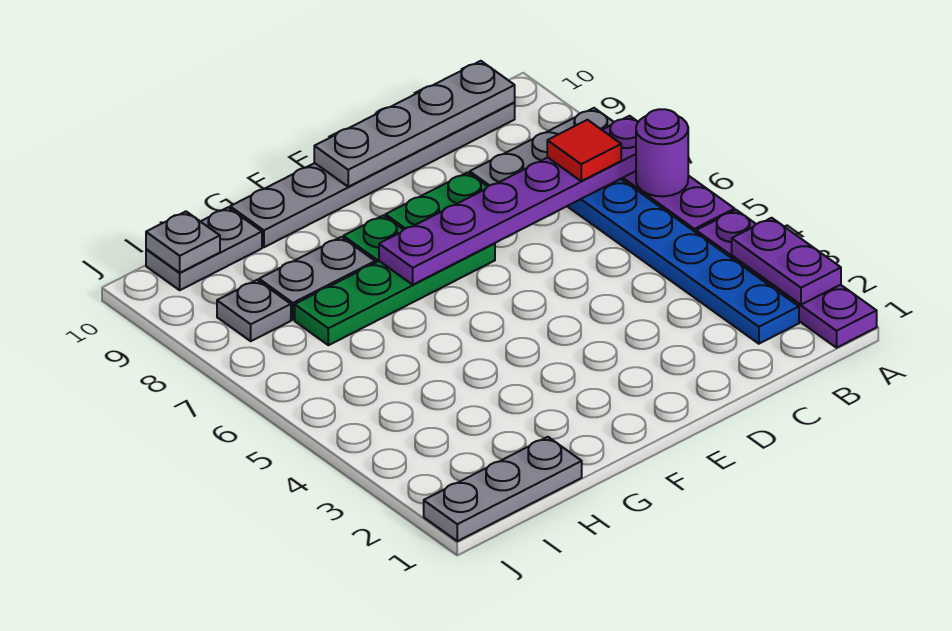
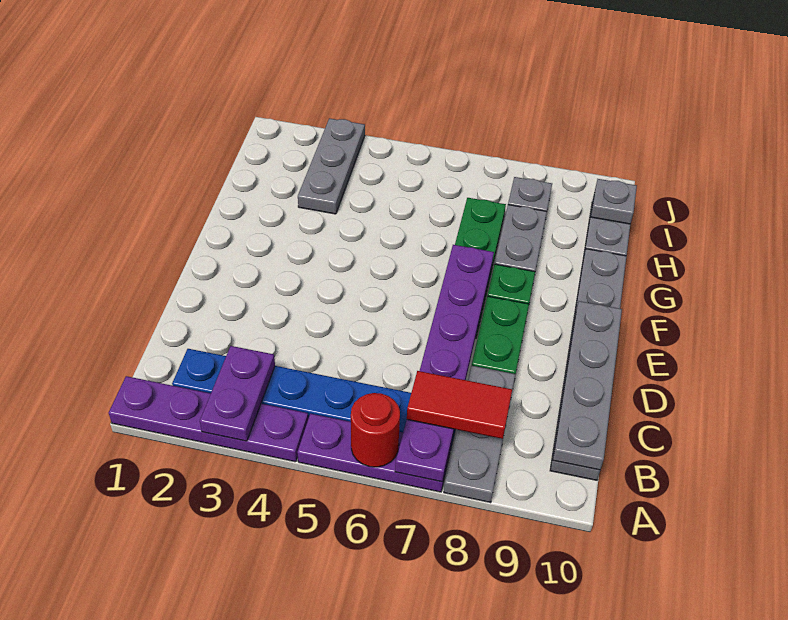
purple plate A2:A3 level 2 -> purple plate A3:B3 level 2
purple round brick A6 level 2 -> red round brick A6 level 2
red tile B7 level 3 -> red tile B7:B8 level 3
grey plate H1:J1 level 1 -> grey plate H3:J3 level 1

